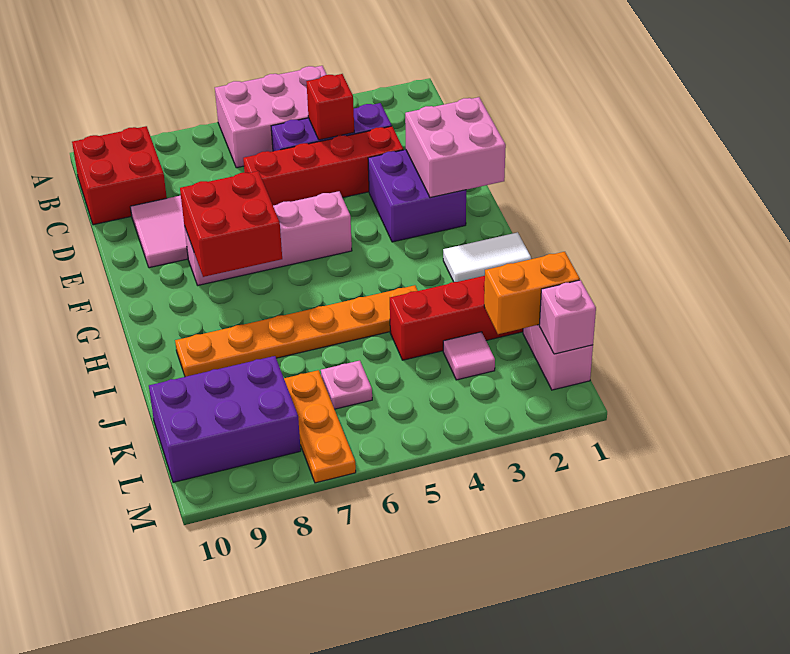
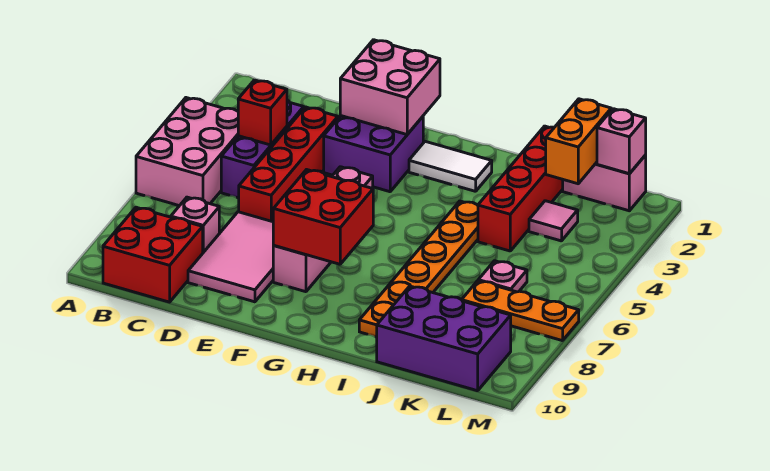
none -> pink brick C8 level 1
white tile H1:H2 level 1 -> white tile G2:H2 level 1
purple brick K8:L10 level 1 -> purple brick J9:L10 level 1

